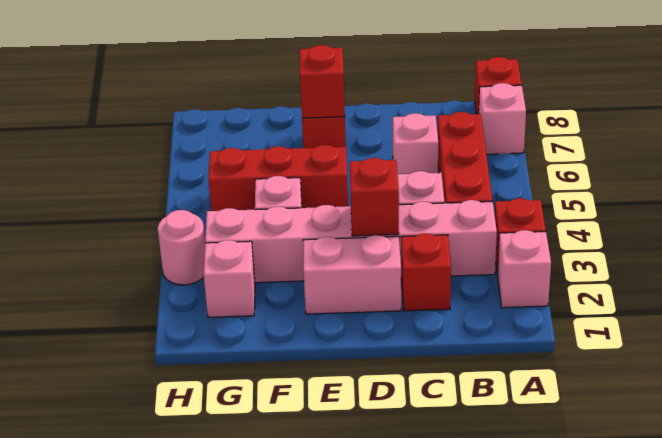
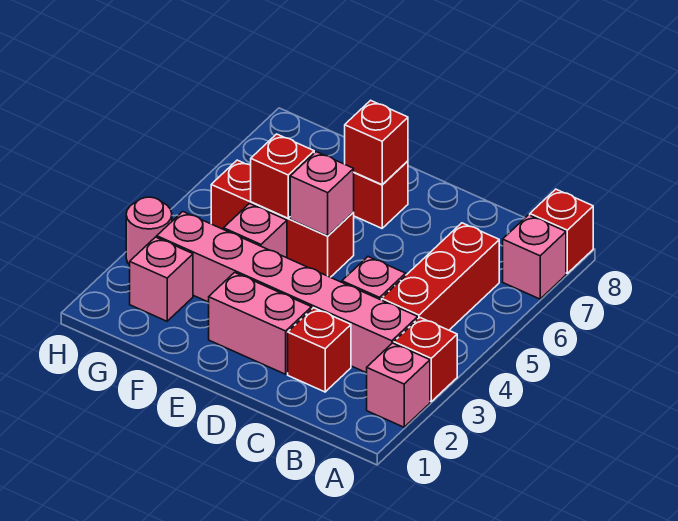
pink brick C6 level 1 -> pink brick E5 level 2
red brick D3 level 2 -> red brick F5 level 2

